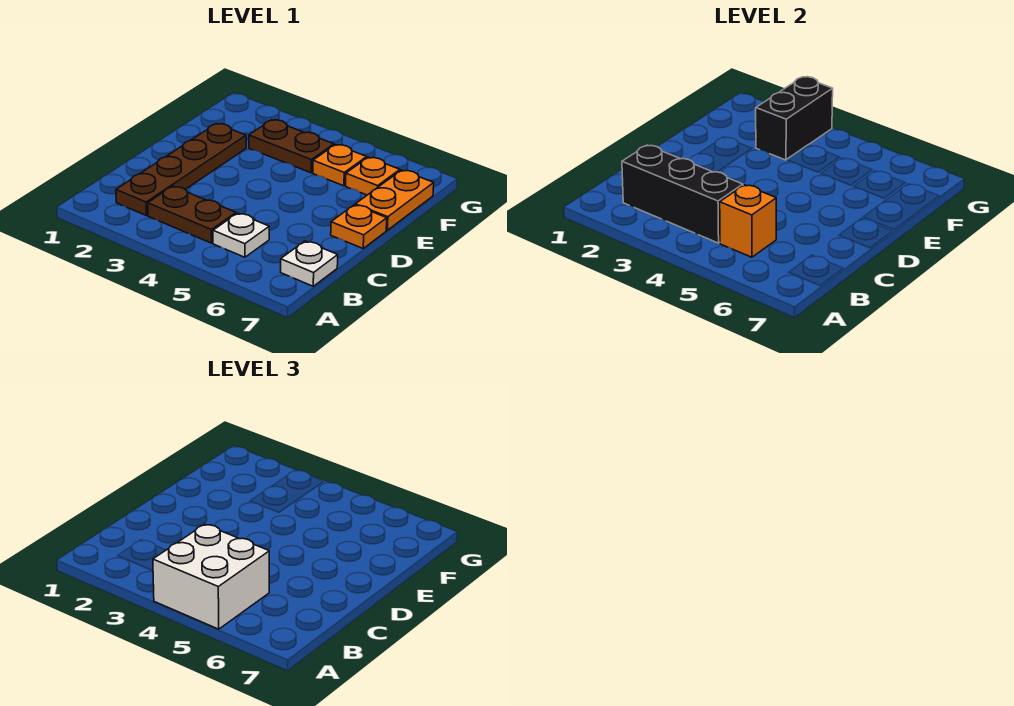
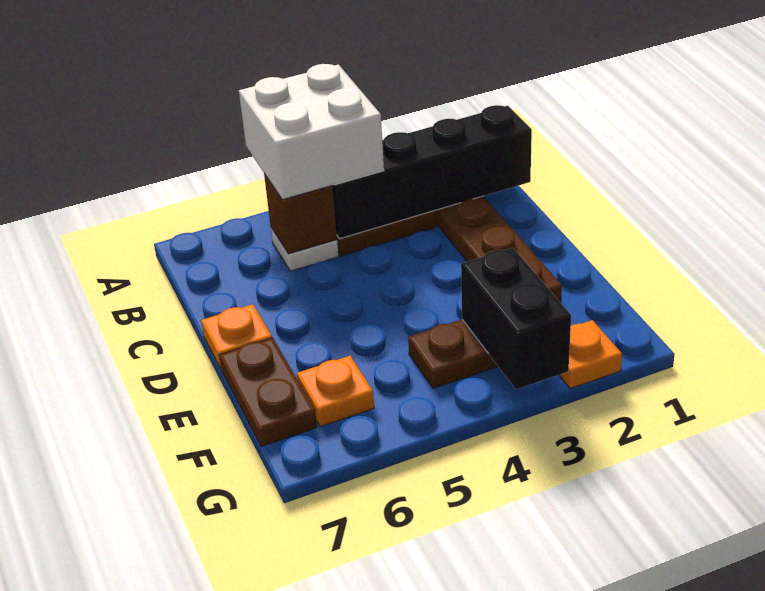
black brick B2:B4 level 2 -> black brick B1:B4 level 2
orange brick B5 level 2 -> brown brick B5 level 2
white plate B7 level 1 -> none
orange plate E7:F7 level 1 -> brown plate E7:F7 level 1
orange plate F5 level 1 -> orange plate G2 level 1

